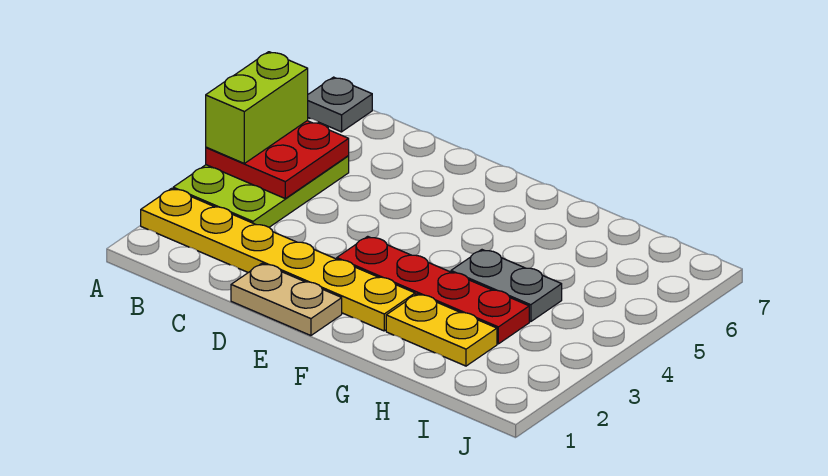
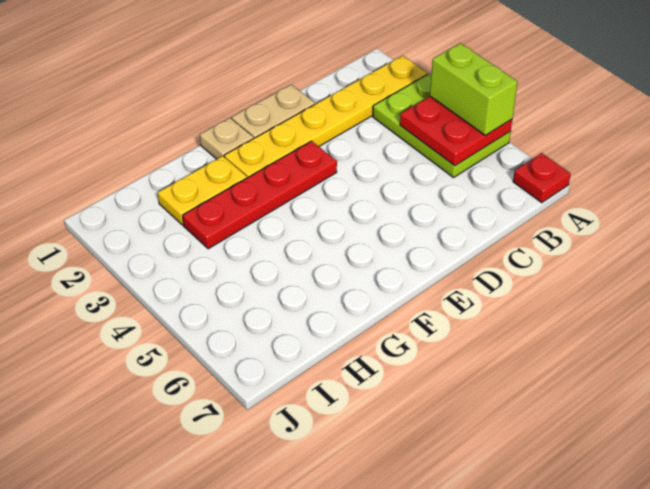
grey plate A7 level 1 -> red plate A7 level 1
none -> tan plate F1 level 1
grey plate G4:H4 level 1 -> none

